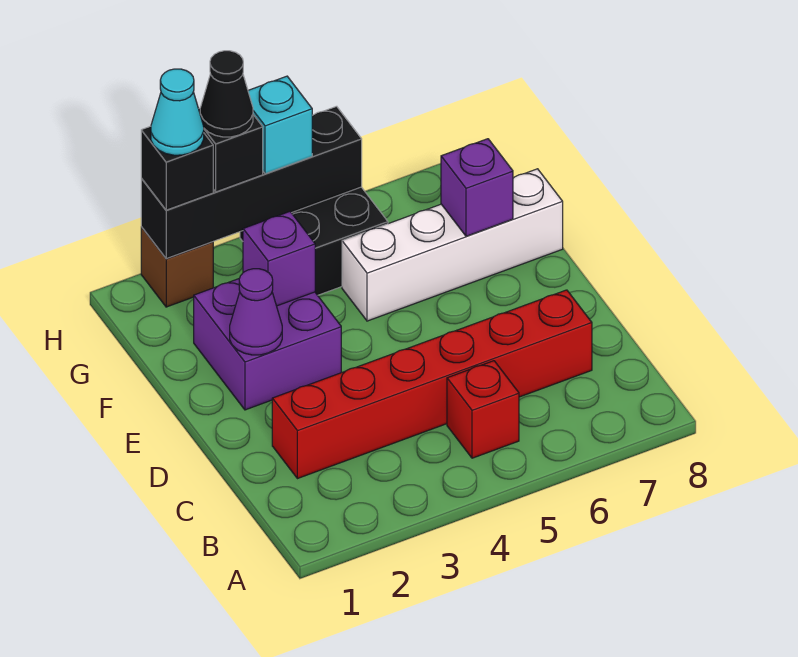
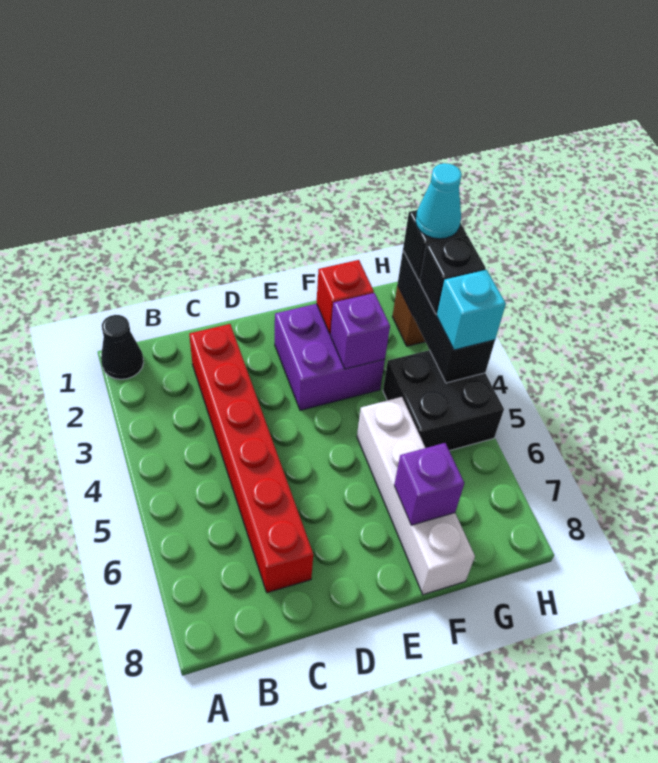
red brick B5 level 1 -> red brick F2 level 2
purple cone E2 level 2 -> none
black brick H2:H5 level 2 -> black brick H2:H4 level 2
black cone H3 level 4 -> black cone A1 level 1

